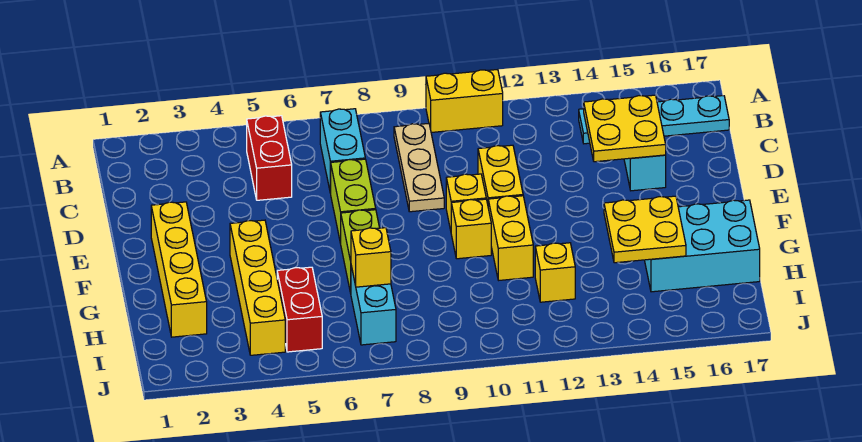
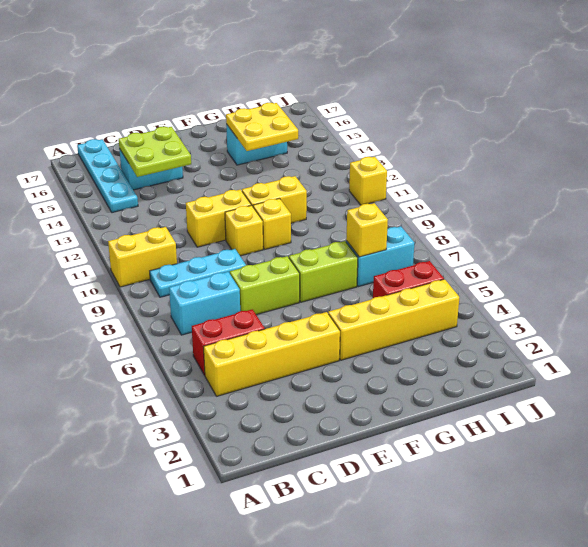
yellow brick A10:A11 level 1 -> yellow brick A10:B10 level 1
tan plate B9:D9 level 1 -> cyan plate B9:D9 level 1
yellow plate C14:D15 level 2 -> lime plate C14:D15 level 2
yellow brick E2:H2 level 1 -> yellow brick B4:E4 level 1
cyan brick G15:H17 level 1 -> cyan brick G15:H15 level 1
yellow brick H12 level 1 -> yellow brick J11 level 1

